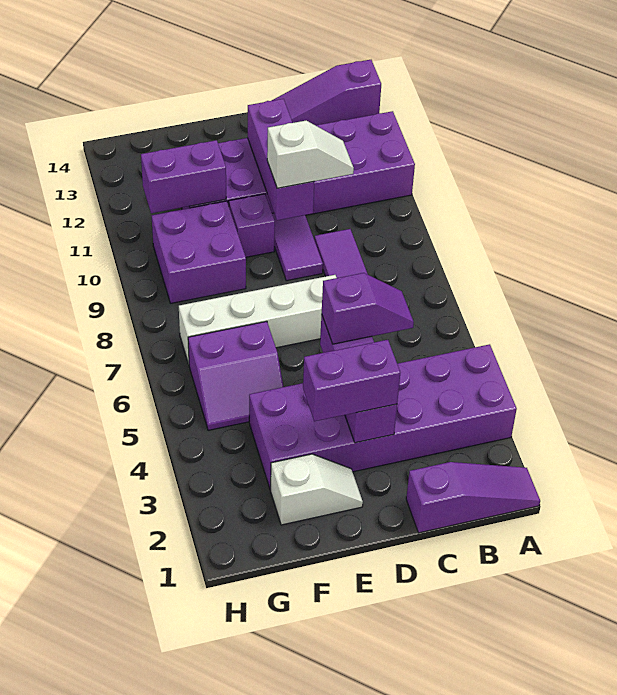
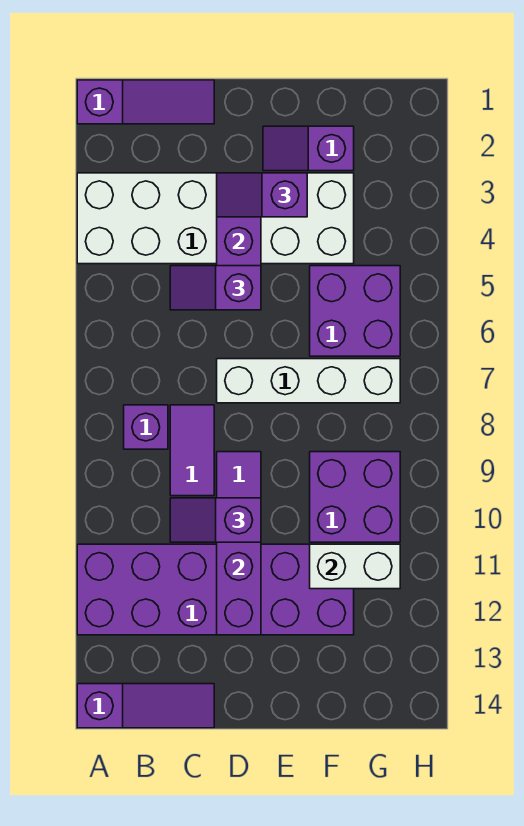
purple slope A1:C1 level 1 top C -> purple slope A1:C1 level 1 top A
purple brick A3:F4 level 1 -> white brick A3:F4 level 1
white slope C10:D10 level 3 top D -> purple slope C10:D10 level 3 top D
purple brick D3:E3 level 3 -> purple slope D3:E3 level 3 top E
white slope E2:F2 level 1 top F -> purple slope E2:F2 level 1 top F
purple brick E10 level 1 -> purple brick B8 level 1
purple slope F5:G6 level 1 top 6 -> purple brick F5:G6 level 1
purple brick F11:G11 level 2 -> white brick F11:G11 level 2

